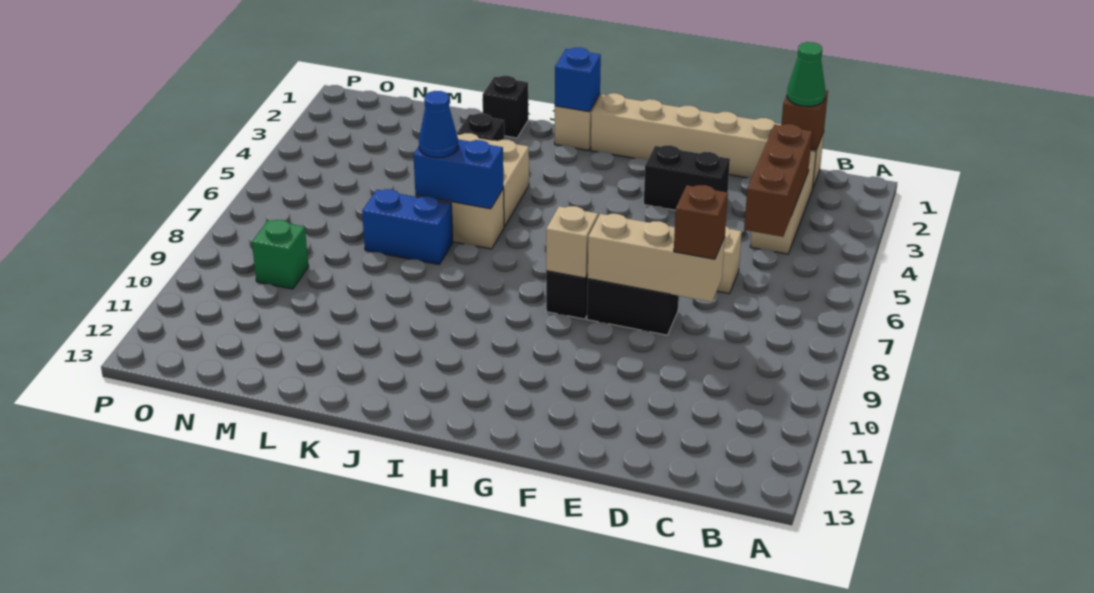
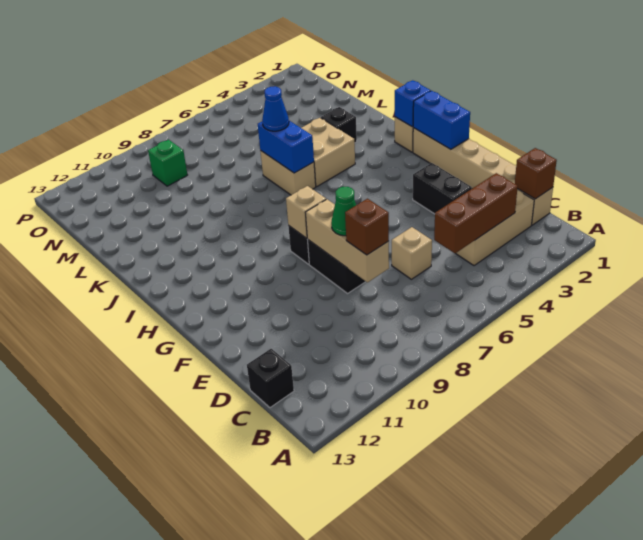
green cone C1 level 3 -> green cone E8 level 3
black brick K1 level 1 -> black brick C13 level 1
blue brick K7:L7 level 1 -> blue brick G1:H1 level 2

